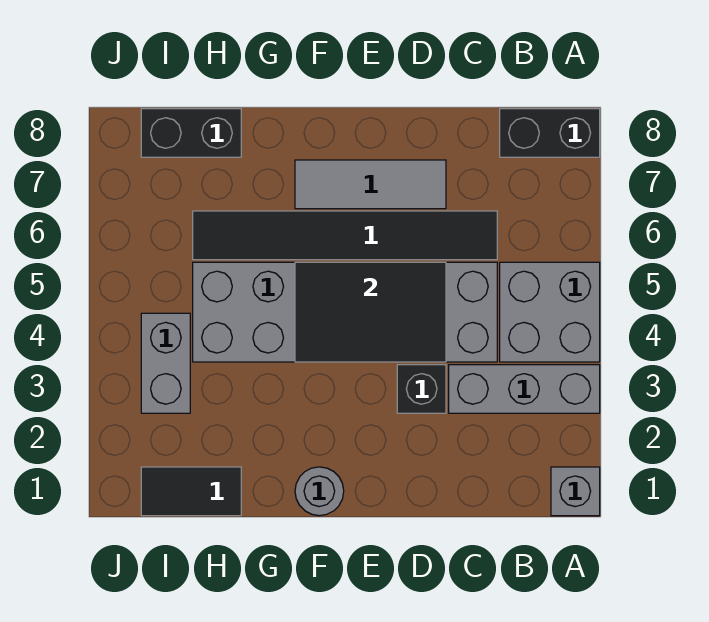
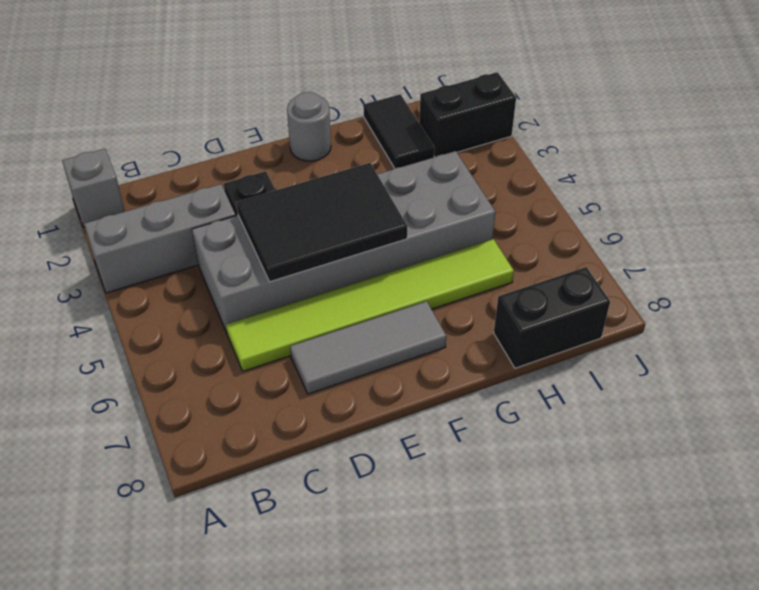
grey brick A4:B5 level 1 -> none
black brick A8:B8 level 1 -> black brick I2:J2 level 1
black tile C6:H6 level 1 -> lime tile C6:H6 level 1
black tile H1:I1 level 1 -> black tile H1:H2 level 1
grey brick I3:I4 level 1 -> none

